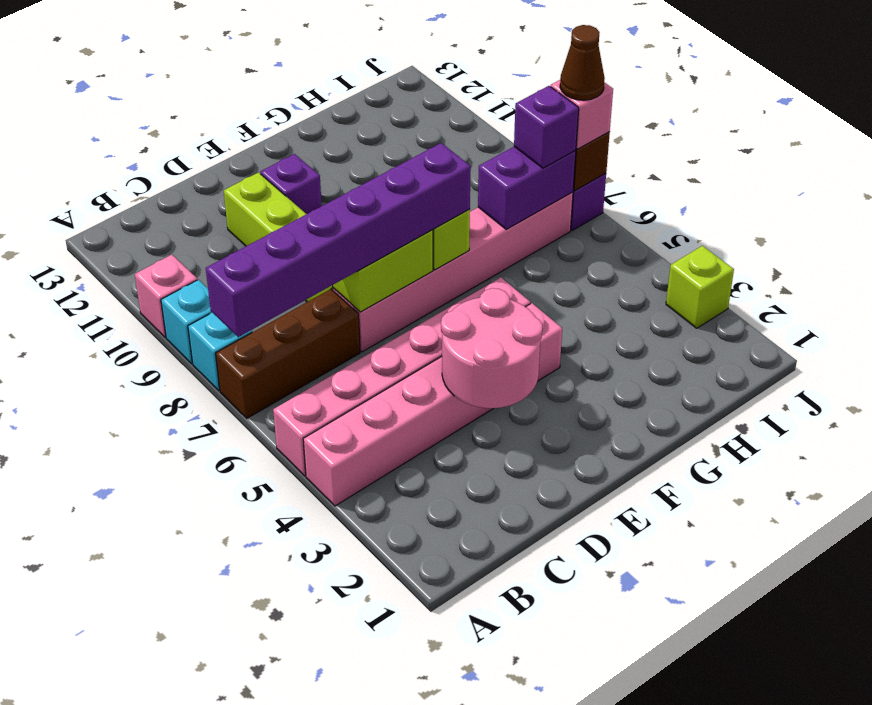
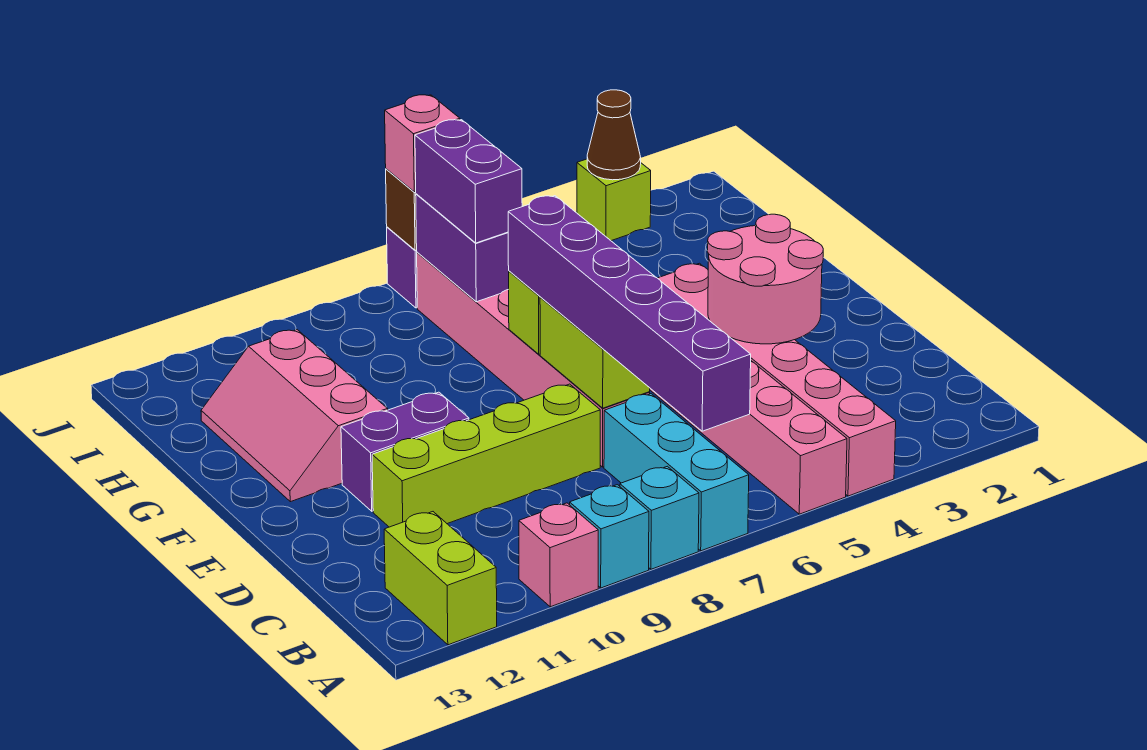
brown brick A7:C7 level 1 -> cyan brick A7:C7 level 1
none -> lime brick A12:B12 level 1
purple brick E11 level 1 -> purple brick E10:E11 level 1
none -> pink slope F11:H12 level 1 top 11
purple brick I7 level 3 -> purple brick H7:I7 level 3
brown cone J7 level 4 -> brown cone J3 level 2

